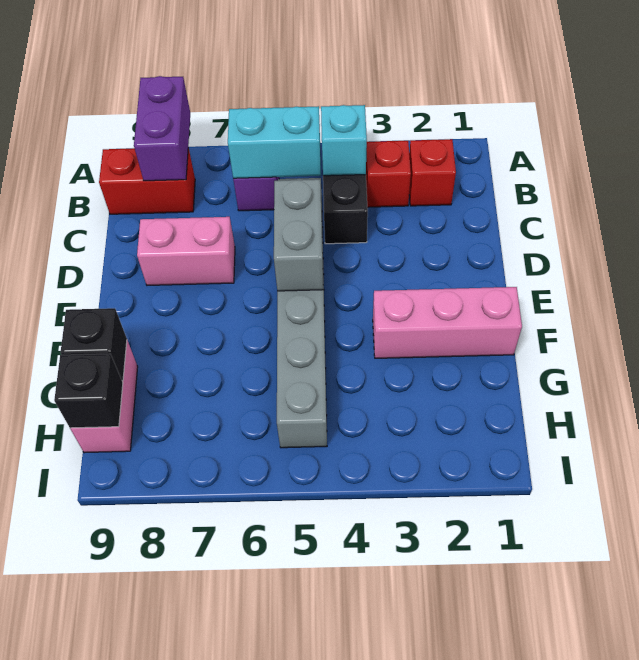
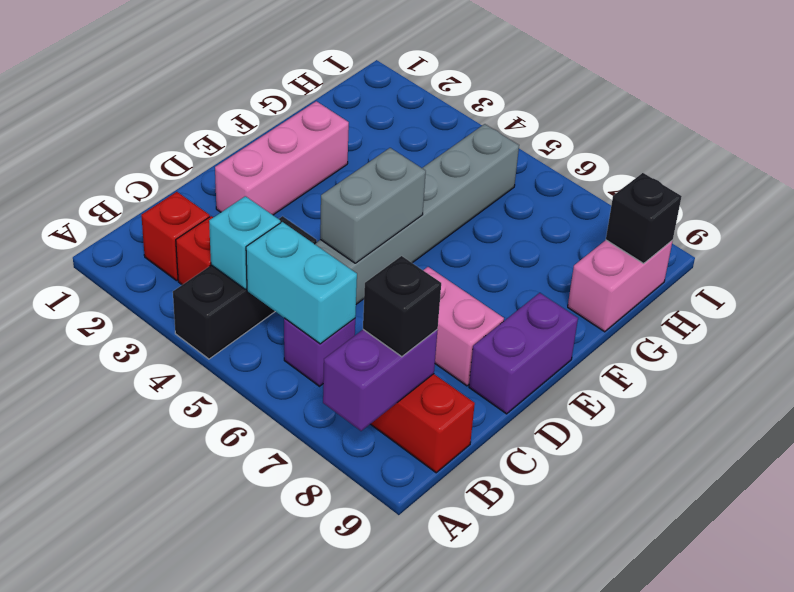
none -> purple brick D9:E9 level 1
pink brick F1:F3 level 1 -> pink brick D2:F2 level 1
black brick G9 level 2 -> black brick B8 level 3

